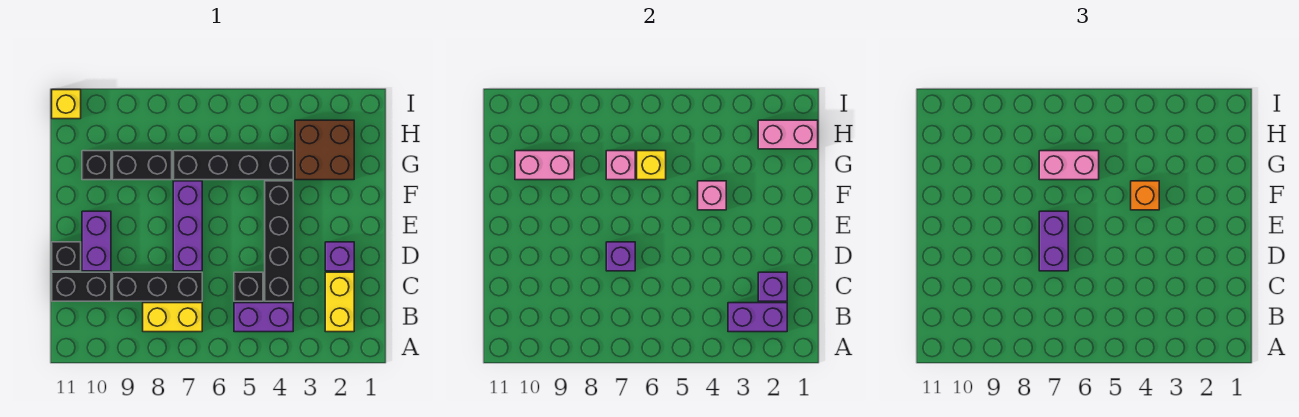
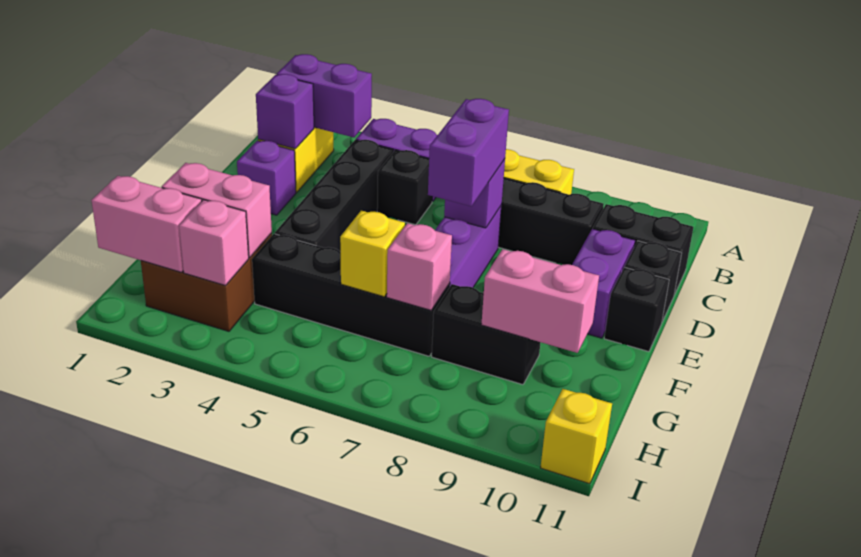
pink brick F4 level 2 -> pink brick H3 level 2
orange brick F4 level 3 -> none
pink brick G6:G7 level 3 -> pink brick G2:G3 level 2
black brick G10 level 1 -> black brick E11 level 1

